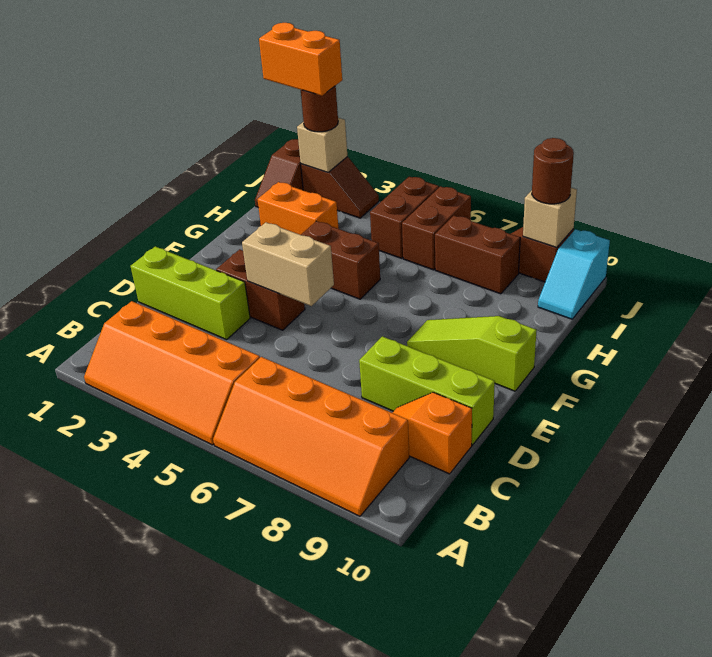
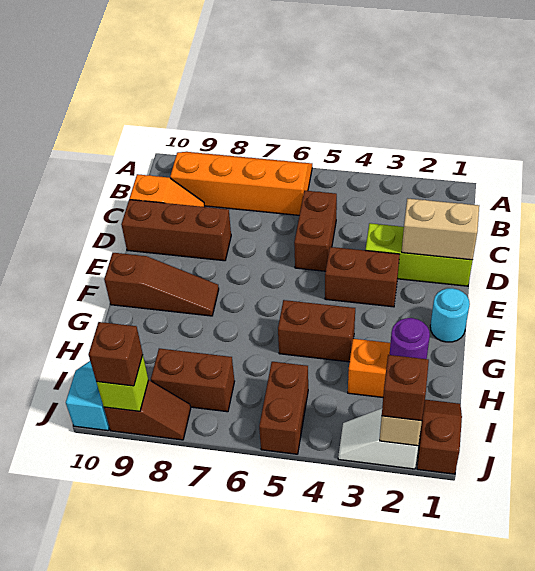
orange slope A2:B5 level 1 top B -> none
lime brick D8:D10 level 1 -> brown brick D8:D10 level 1
tan brick E4:E5 level 2 -> tan brick D1:D2 level 2
none -> cyan round brick F1 level 1
lime slope F8:F10 level 1 top 10 -> brown slope F8:F10 level 1 top 10
none -> purple round brick H2 level 2
brown brick I6:J6 level 1 -> brown brick C5:D5 level 1
orange brick J1:J2 level 4 -> none
brown slope J2:J3 level 1 top 2 -> white slope J2:J3 level 1 top 2
brown round brick J2 level 3 -> brown brick J2 level 3
tan brick J9 level 2 -> lime brick J9 level 2
brown round brick J9 level 3 -> brown brick J9 level 3

